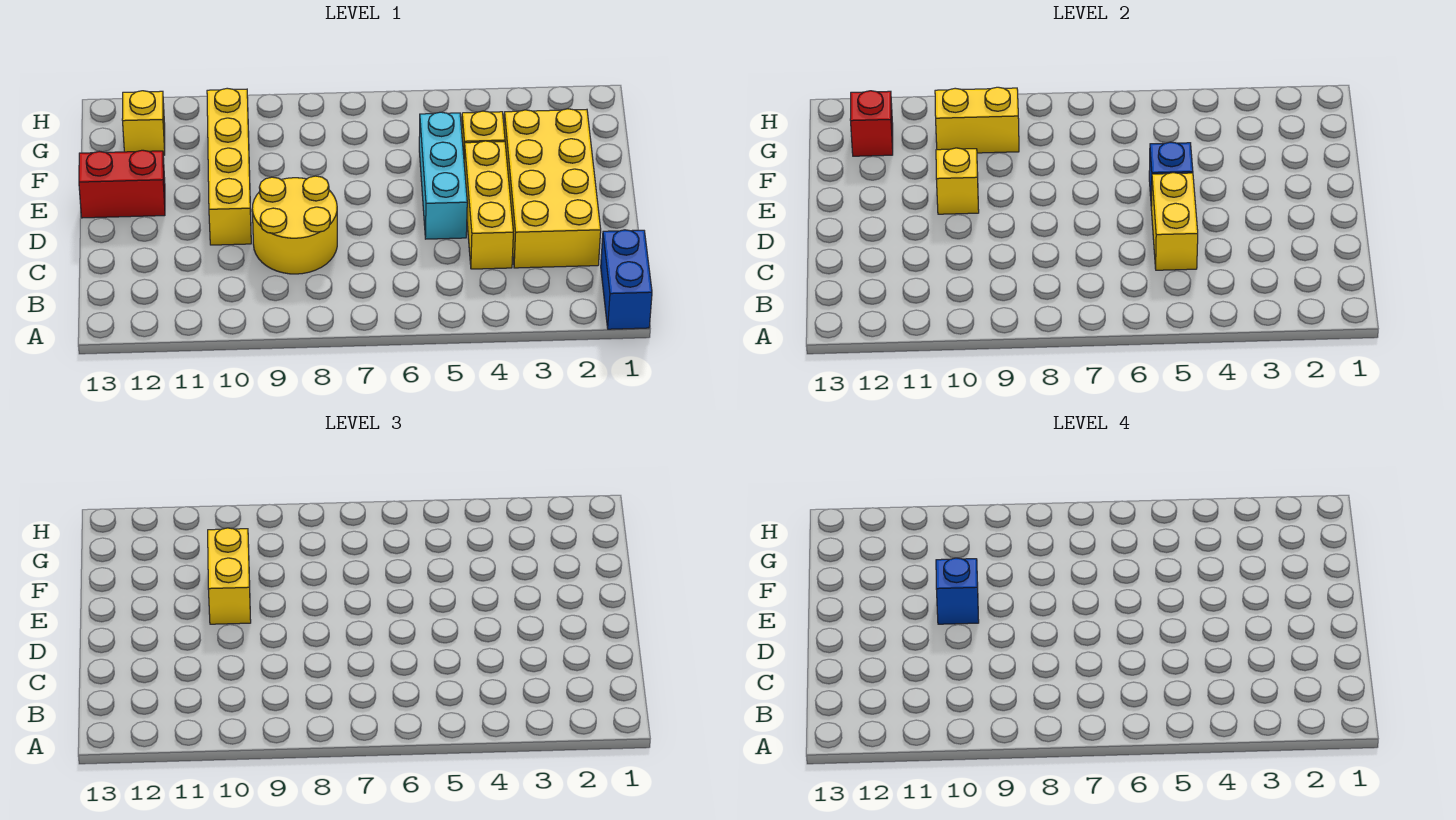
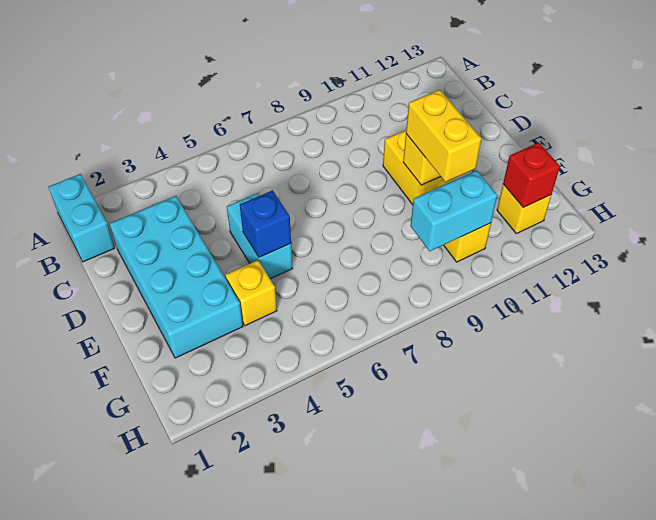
blue brick A1:B1 level 1 -> cyan brick A1:B1 level 1
yellow brick C2:F3 level 1 -> cyan brick C2:F3 level 1
yellow brick C4:E4 level 1 -> none
yellow brick C5:D5 level 2 -> none
yellow round brick C8:D9 level 1 -> none
cyan brick D5:F5 level 1 -> cyan brick D5:E5 level 1
blue brick E10 level 4 -> none
red brick E12:E13 level 1 -> none
yellow brick G9:G10 level 2 -> cyan brick G9:G10 level 2

